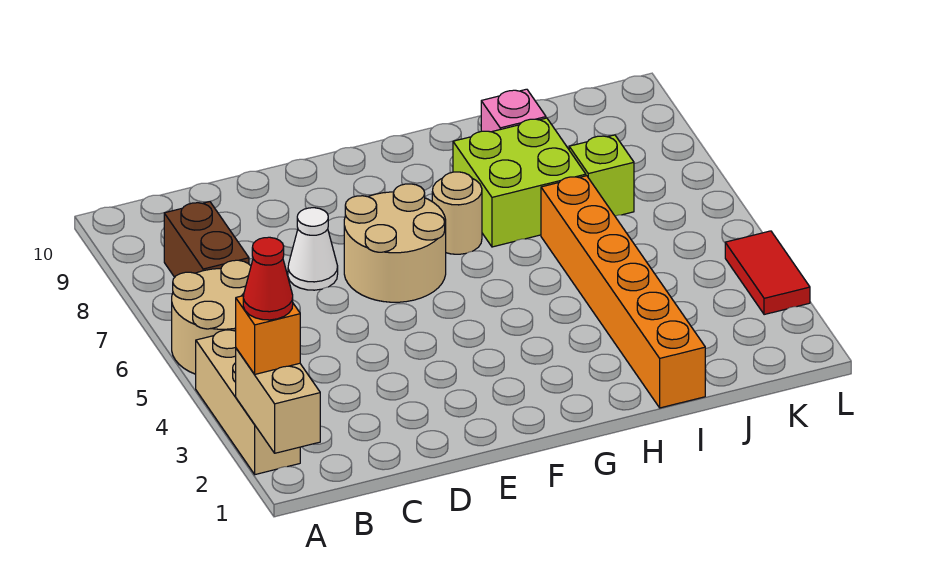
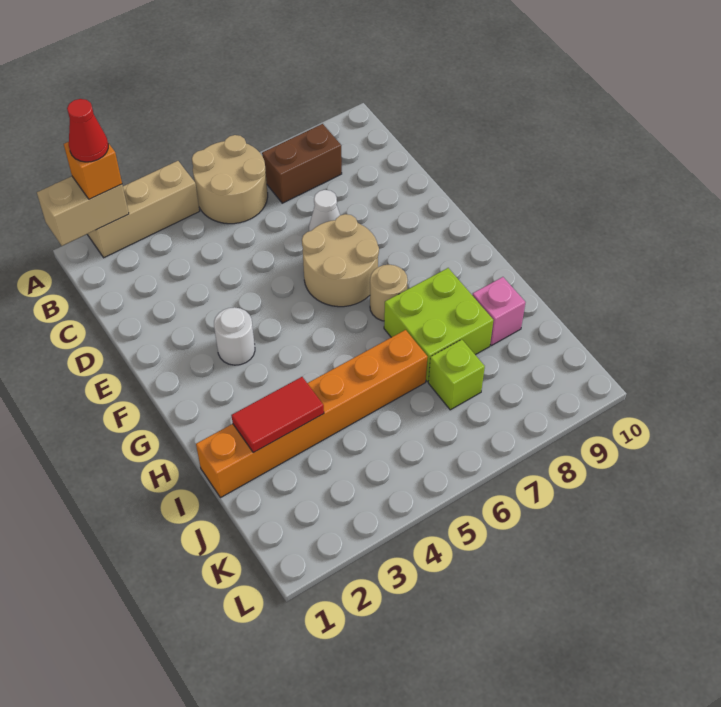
none -> white round brick F3 level 1
red tile L3:L4 level 1 -> red tile I2:I3 level 2

